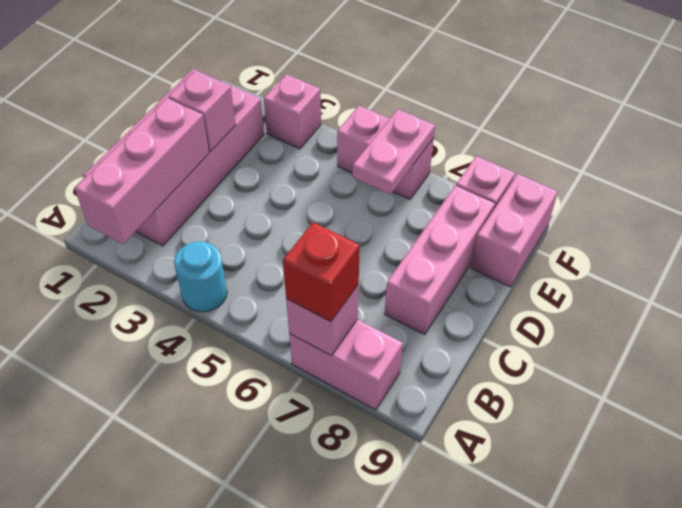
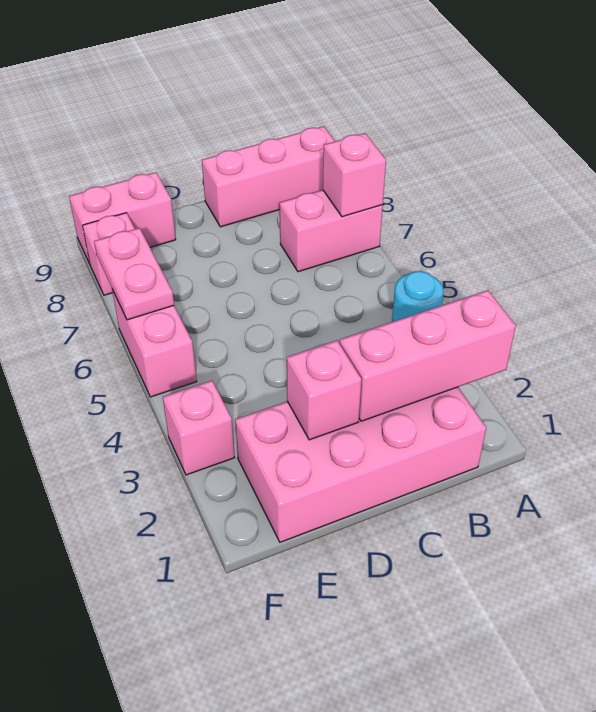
pink brick A7:A8 level 1 -> pink brick A7:B7 level 1
red brick A7 level 3 -> none
pink brick C8:E8 level 1 -> pink brick A9:C9 level 1
pink plate E6:F6 level 2 -> pink plate F6:F7 level 2

